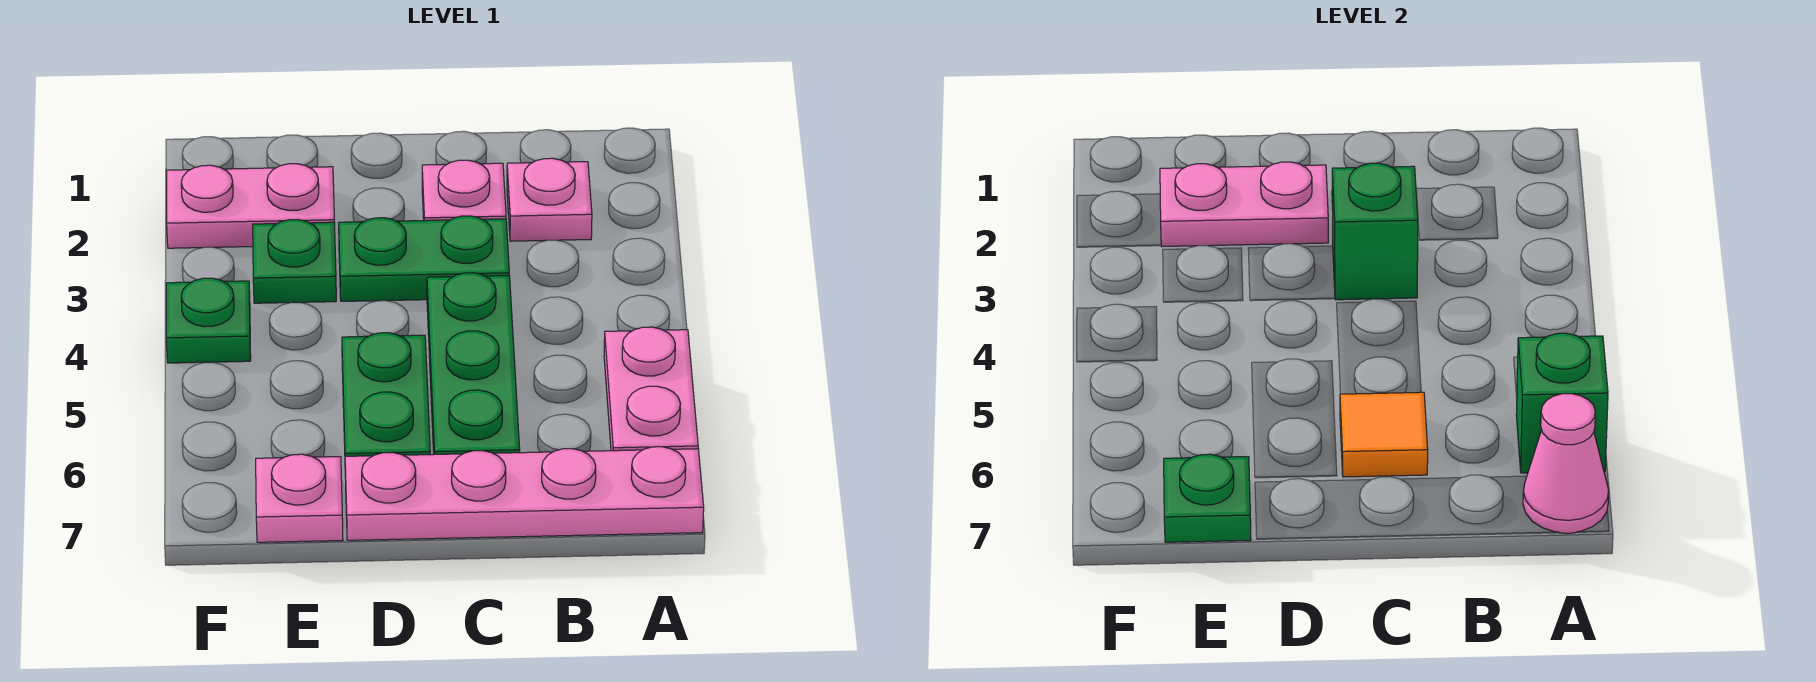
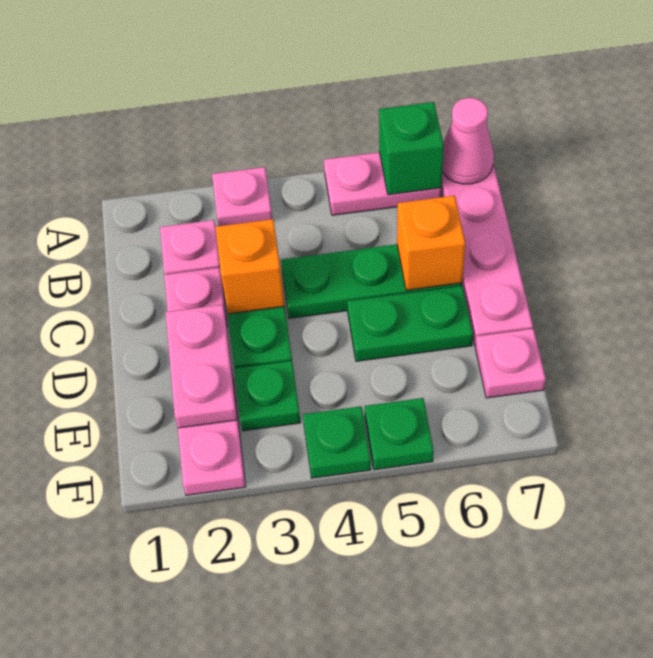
none -> pink plate A3 level 1
green brick C3 level 2 -> orange brick C3 level 2
orange tile C6 level 2 -> orange brick C6 level 2
green plate E7 level 2 -> green plate F5 level 1

